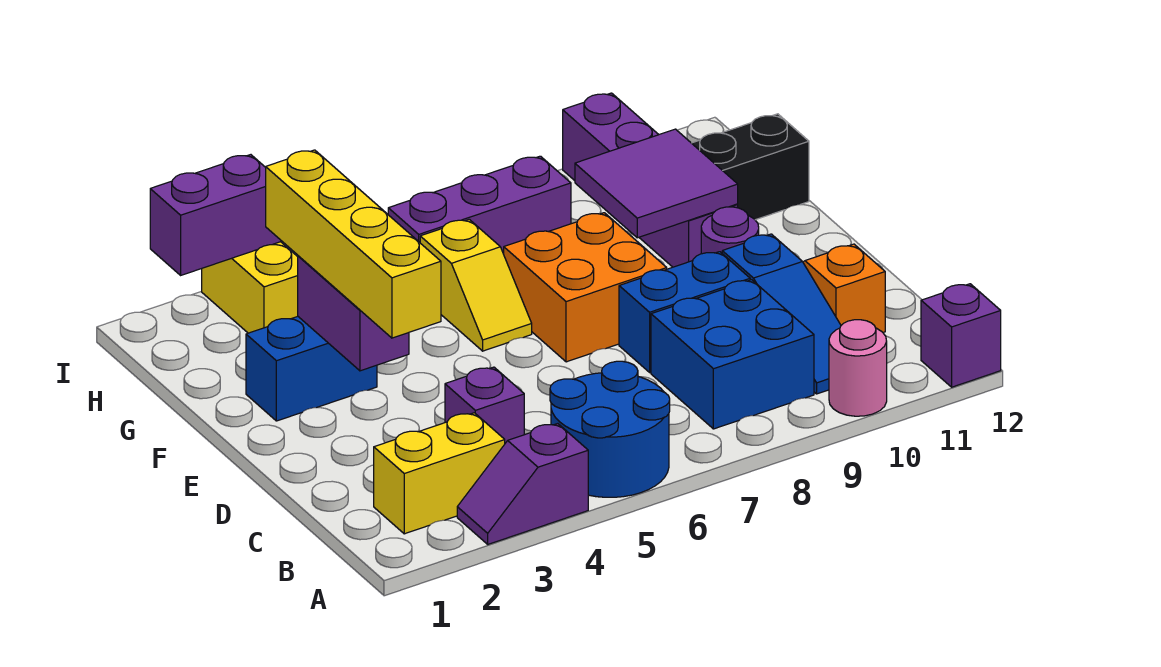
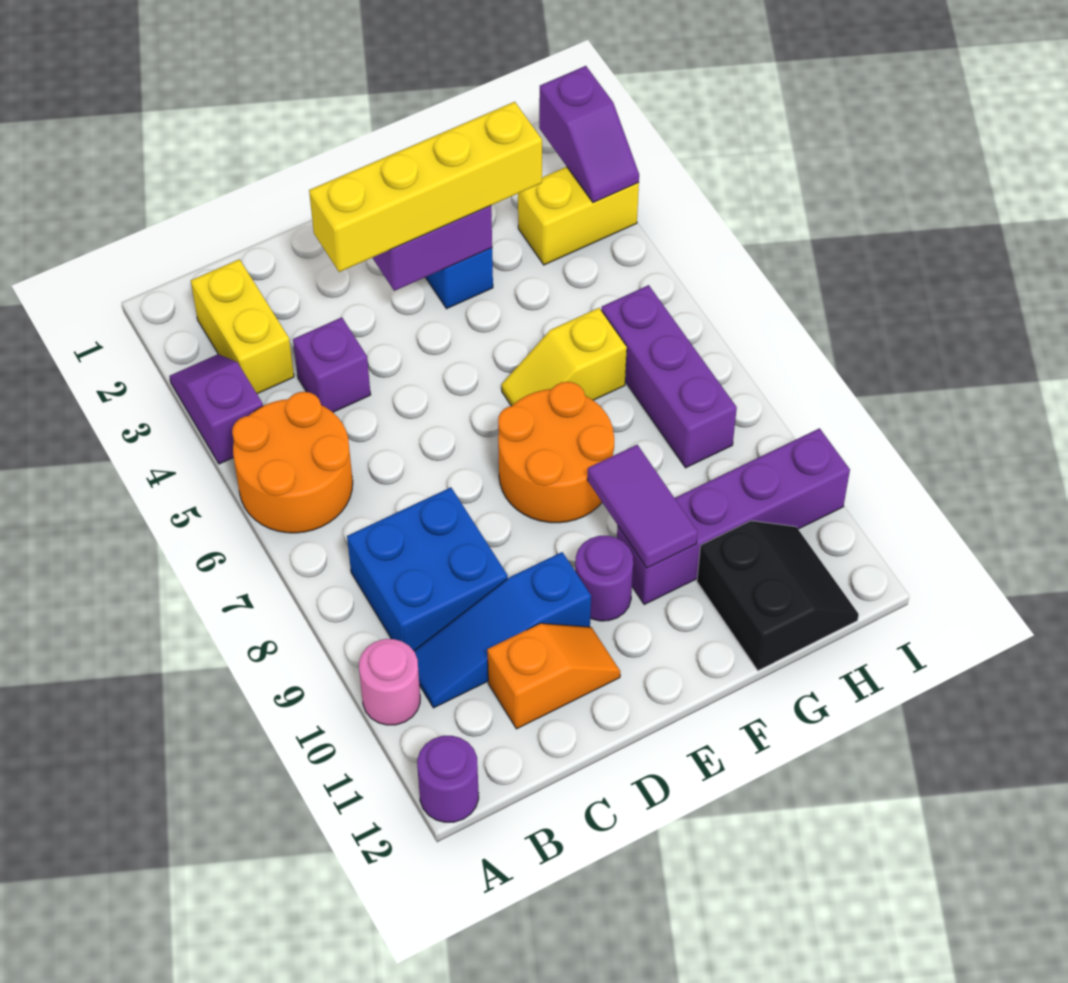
blue round brick A5:B6 level 1 -> orange round brick A5:B6 level 1
purple brick A12 level 1 -> purple round brick A12 level 1
blue brick D8:D9 level 1 -> none
orange brick E7:F8 level 1 -> orange round brick E7:F8 level 1
purple tile F9:G10 level 2 -> purple tile F9:F10 level 2
purple brick I2:I3 level 2 -> purple slope I2:I3 level 2 top 2

